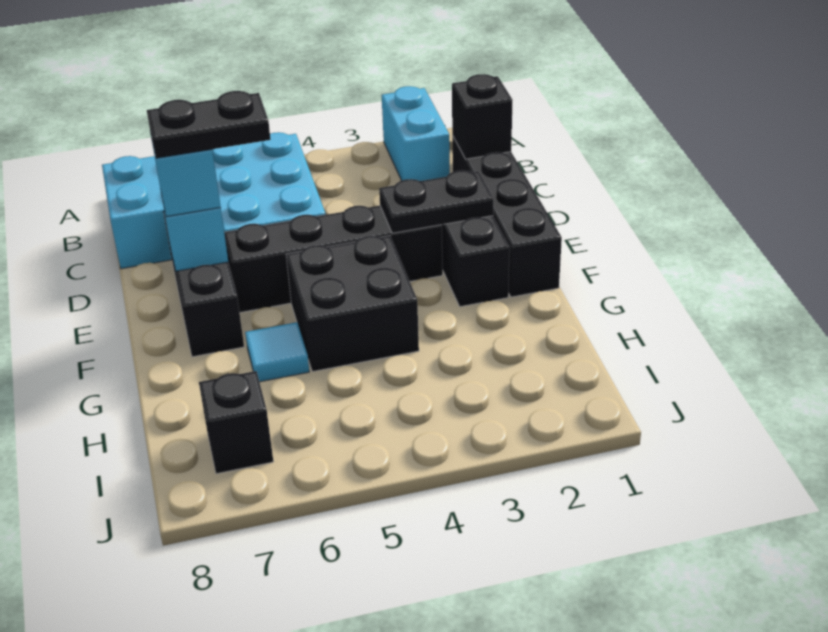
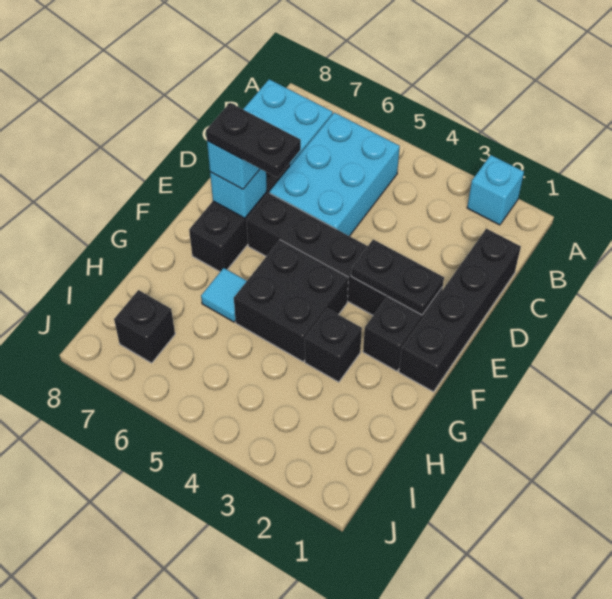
cyan brick A2:B2 level 1 -> cyan brick A2 level 1
black brick C1 level 2 -> black brick G3 level 1

